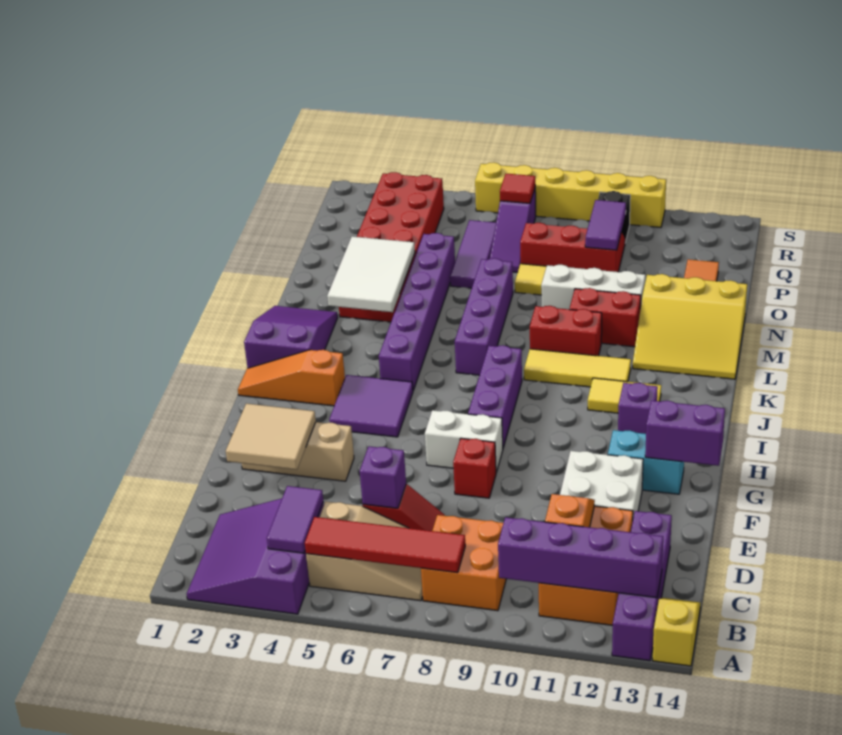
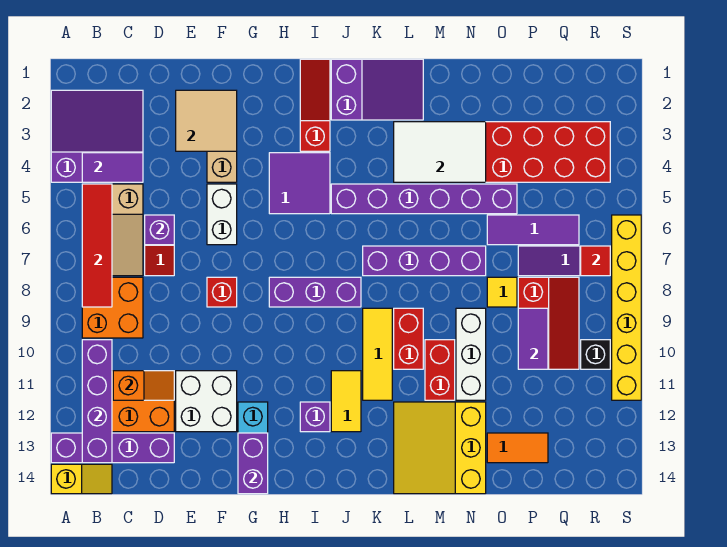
white brick G7:G8 level 1 -> white brick F5:F6 level 1
orange slope I1:I3 level 1 top 3 -> red slope I1:I3 level 1 top 3
purple tile P10:Q10 level 2 -> purple tile P9:P10 level 2

